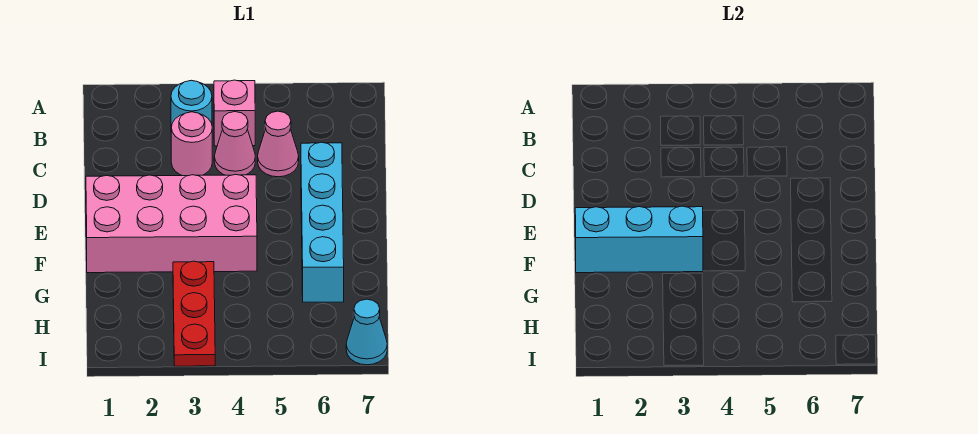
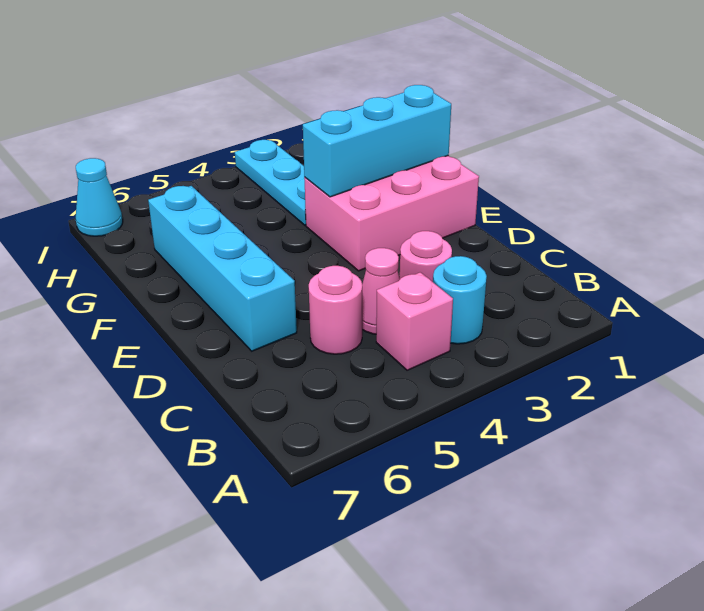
pink cone C5 level 1 -> pink round brick C5 level 1
pink brick E1:F4 level 1 -> pink brick E1:F3 level 1
red plate G3:I3 level 1 -> cyan plate G3:I3 level 1

